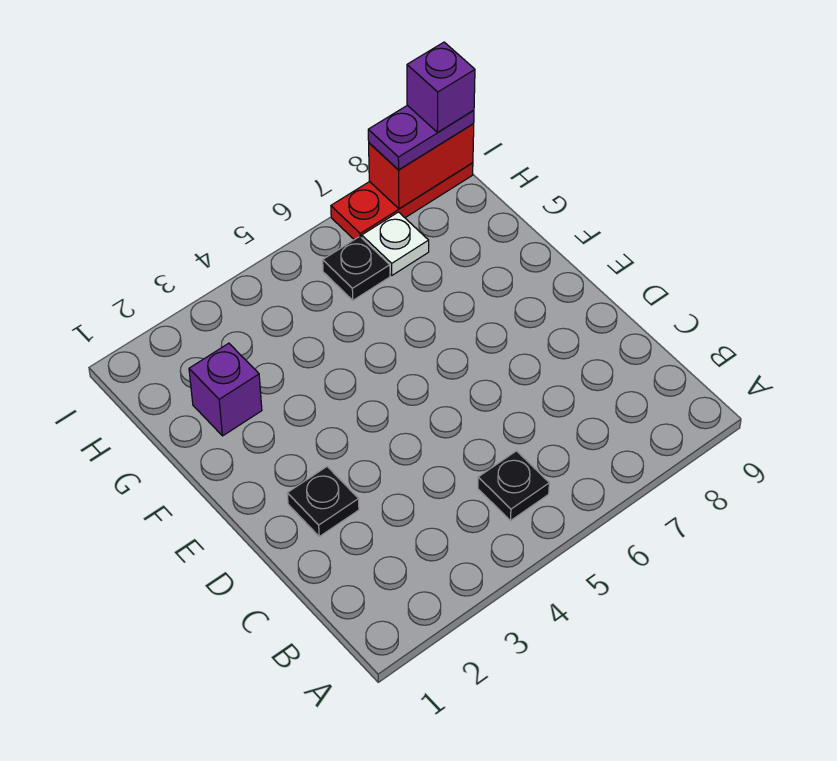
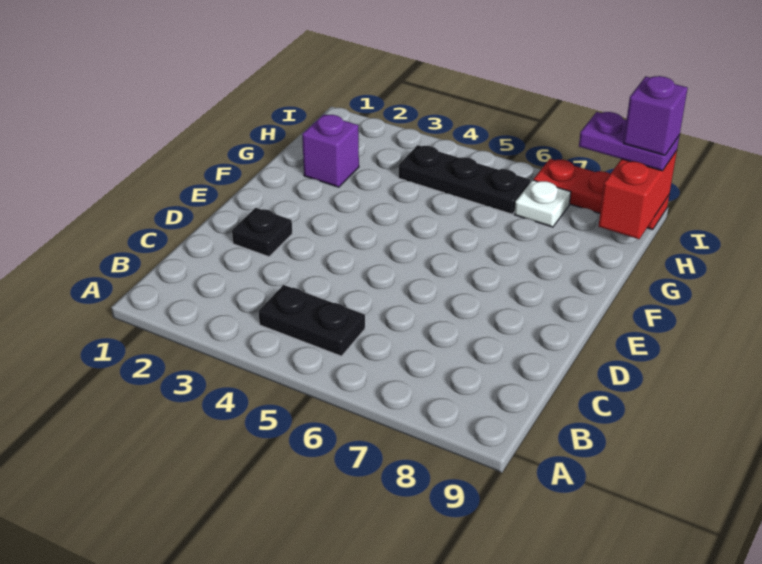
black plate B5 level 1 -> black plate B4:B5 level 1
black plate H6 level 1 -> black plate H4:H6 level 1
red brick I8:I9 level 2 -> red brick H9:I9 level 2

